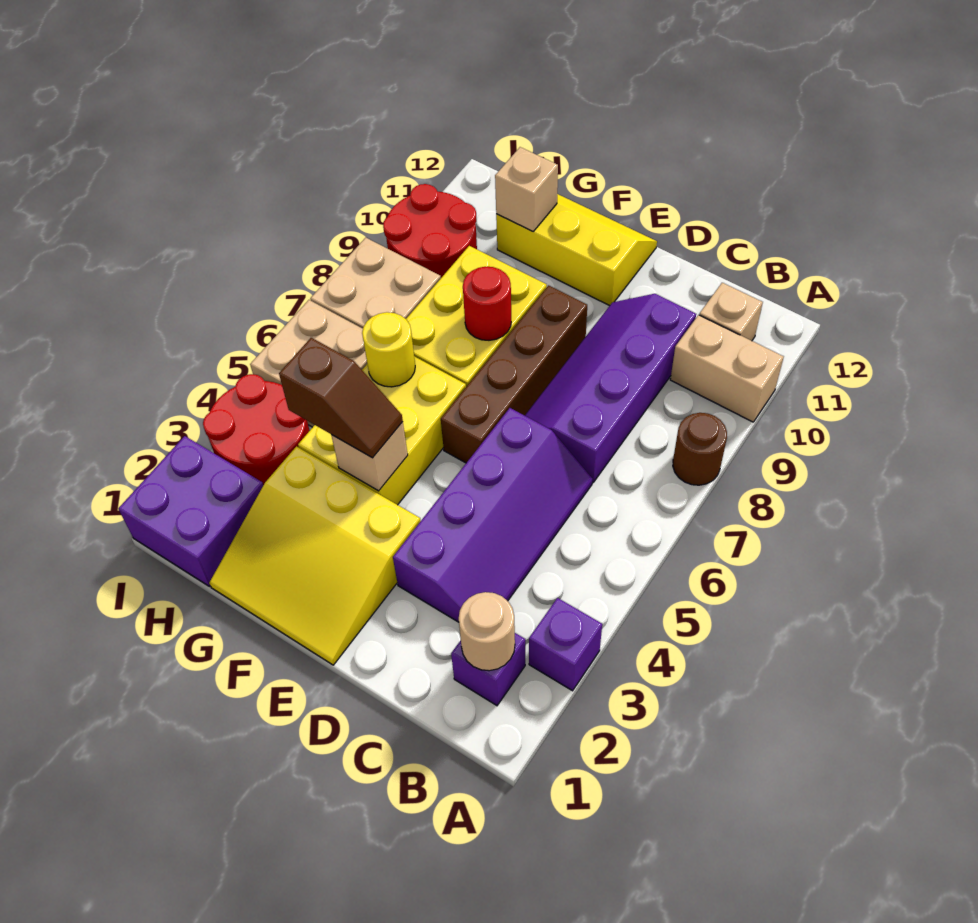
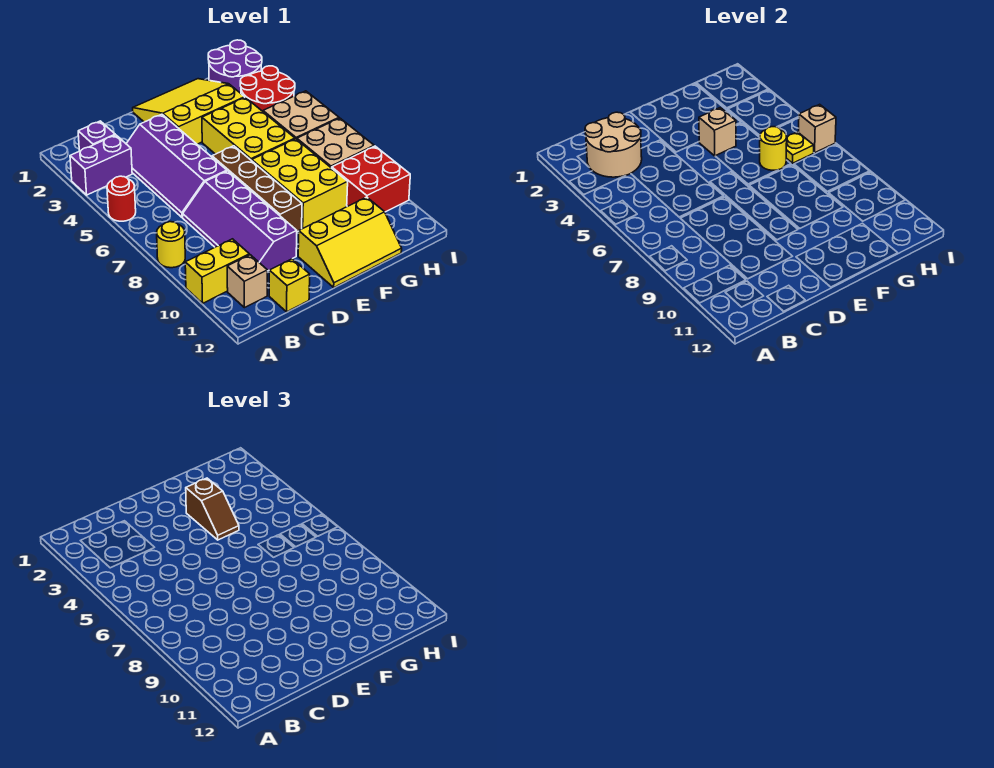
purple brick A3 level 1 -> purple brick A3:B3 level 1
brown round brick A8 level 1 -> yellow round brick A8 level 1
tan brick A10:B10 level 1 -> yellow brick A10:B10 level 1
tan round brick B2 level 2 -> tan round brick B2:C3 level 2
purple slope C7:D10 level 1 top C -> purple slope C7:D10 level 1 top D
none -> yellow brick C12 level 1
brown slope F4:G4 level 3 top G -> brown slope F3:F4 level 3 top 3
red round brick F8 level 2 -> red round brick A5 level 1
tan brick G11 level 2 -> tan brick I6 level 2
purple brick H1:I2 level 1 -> purple round brick H1:I2 level 1
none -> yellow plate H6 level 2
red round brick H9:I10 level 1 -> red brick H9:I10 level 1

